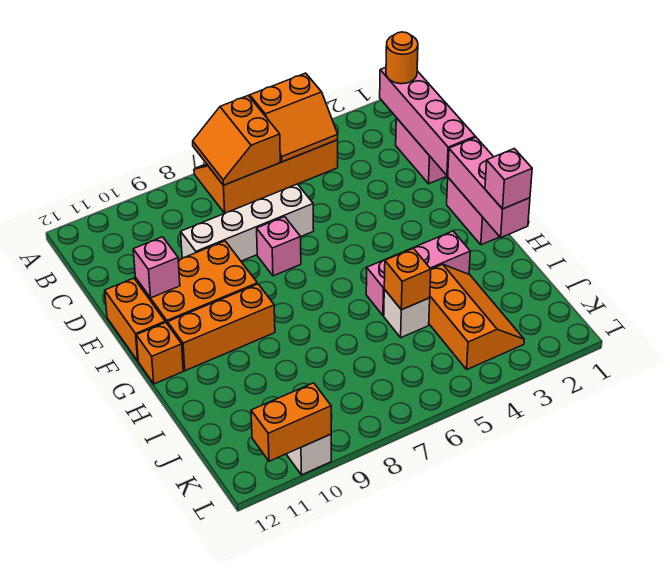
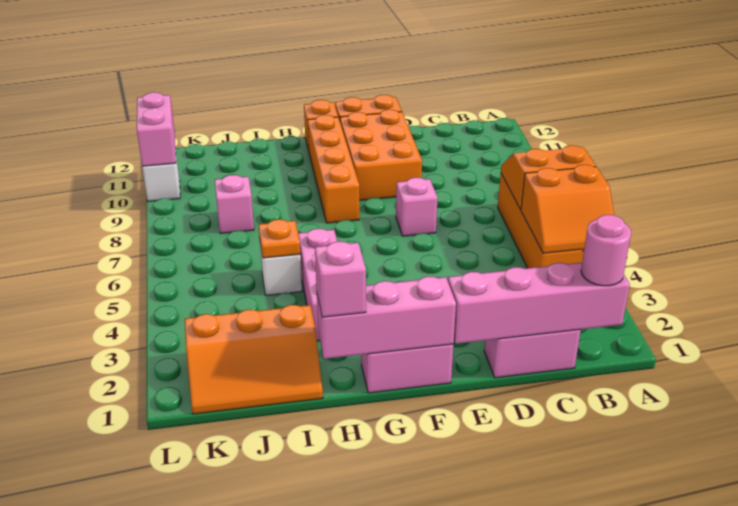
orange slope A4:B5 level 2 top A -> orange slope A4:B5 level 2 top 5
orange round brick B1 level 3 -> pink round brick B1 level 3
white brick D6:D9 level 1 -> none
pink brick E11 level 2 -> pink brick J8 level 1
orange brick G9:G11 level 1 -> orange brick G8:G11 level 1
orange slope I3:K4 level 1 top 4 -> orange slope I1:K2 level 1 top 2
orange brick I5 level 2 -> orange plate I5 level 2
orange brick L10:L11 level 2 -> pink brick L10:L11 level 2

